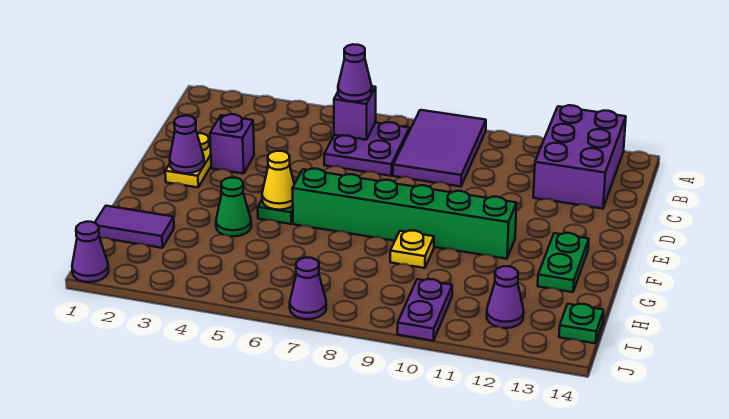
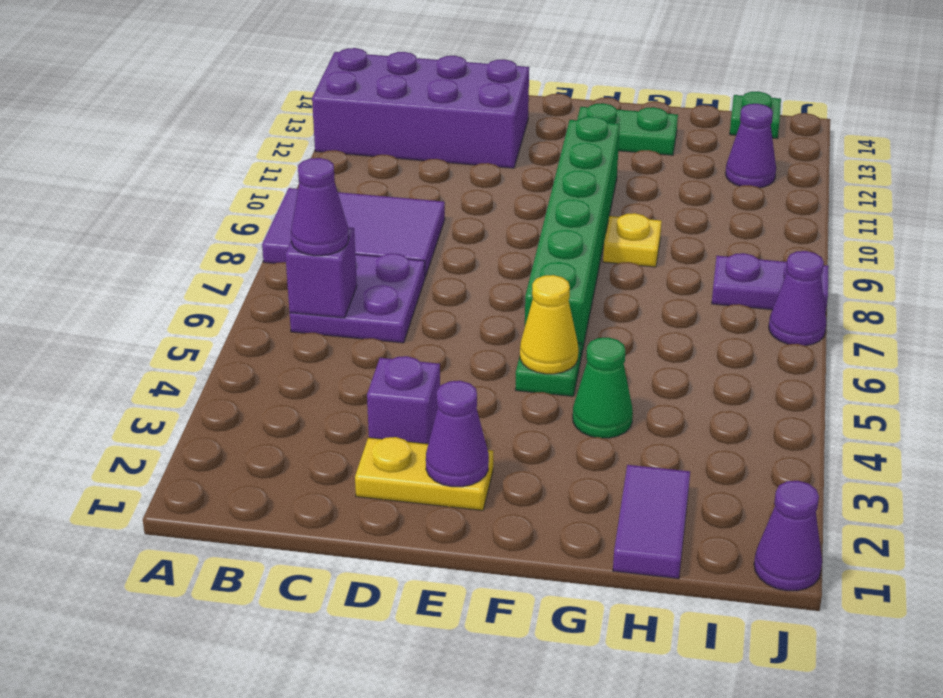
purple brick A12:C13 level 1 -> purple brick A12:D13 level 1
purple plate I10:J10 level 1 -> purple plate I8:J8 level 1

